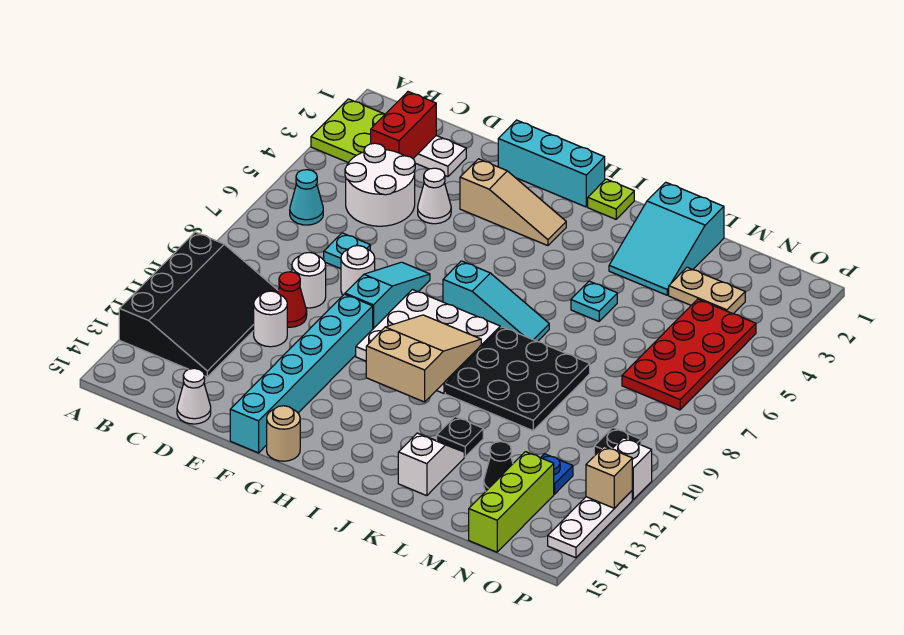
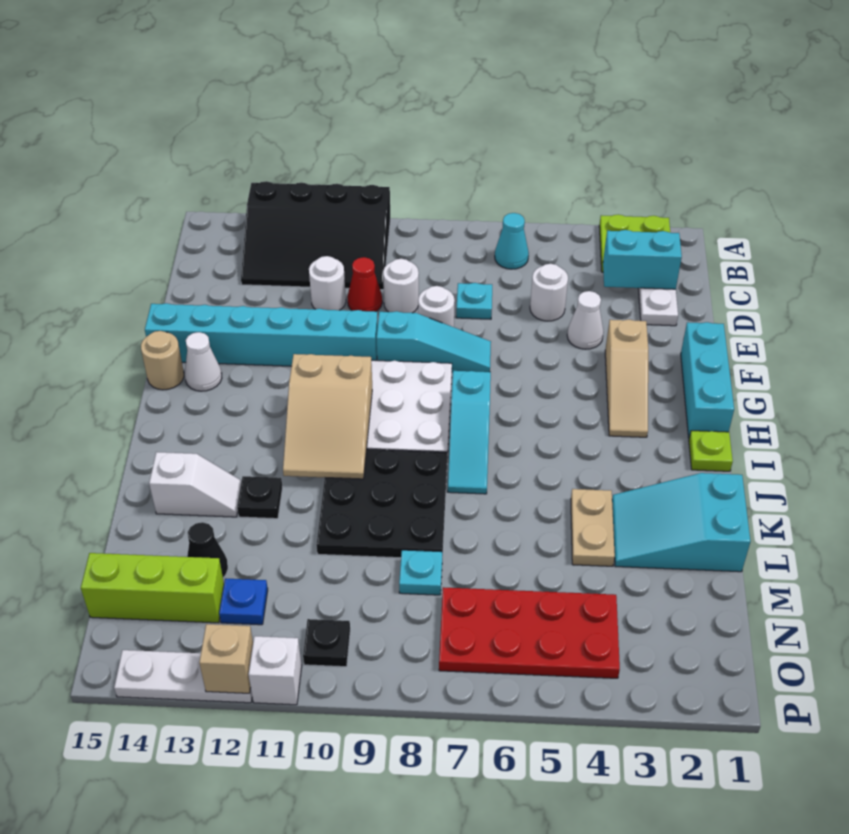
red brick C2:C3 level 2 -> cyan brick C2:C3 level 2
white round brick C4:D5 level 1 -> white round brick D5 level 1
white cone D15 level 1 -> white cone G14 level 1
tan slope H9:I11 level 2 top 11 -> tan slope H10:J11 level 2 top H
cyan plate K5 level 1 -> cyan plate M8 level 1
tan plate M3:N3 level 1 -> tan plate K4:L4 level 1

